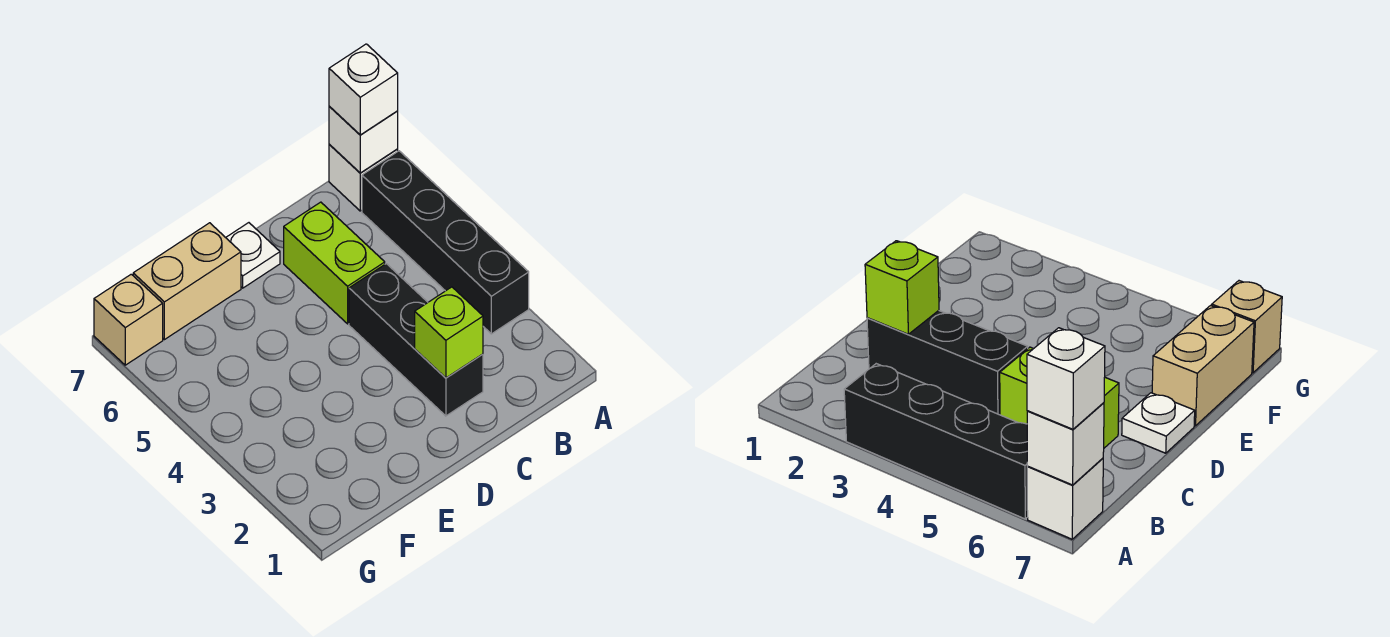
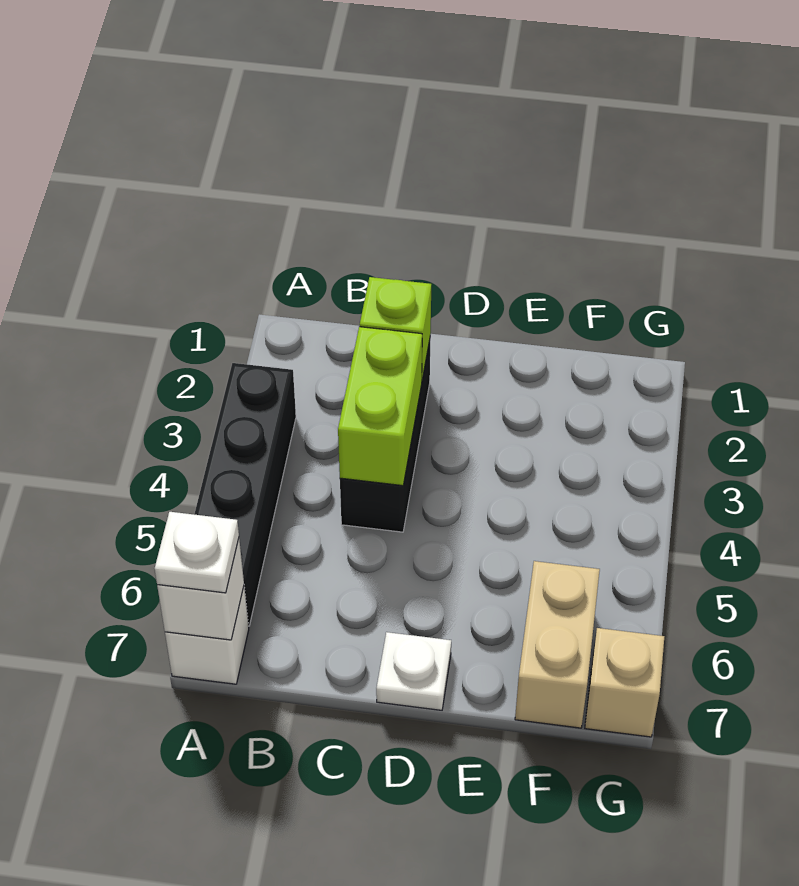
white brick A7 level 3 -> white plate A7 level 3
lime brick C5:C6 level 1 -> lime brick C3:C4 level 2
tan brick E7:F7 level 1 -> tan brick F6:F7 level 1

